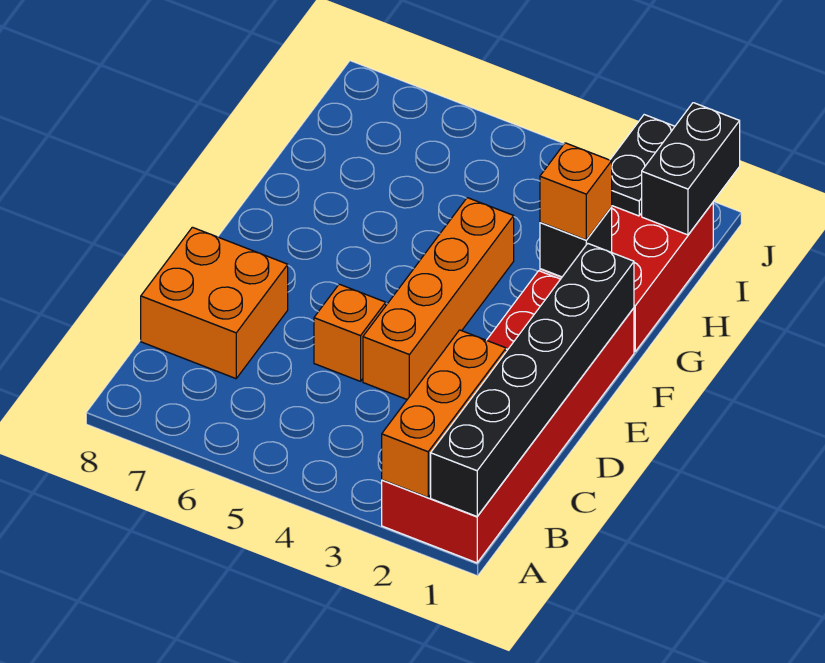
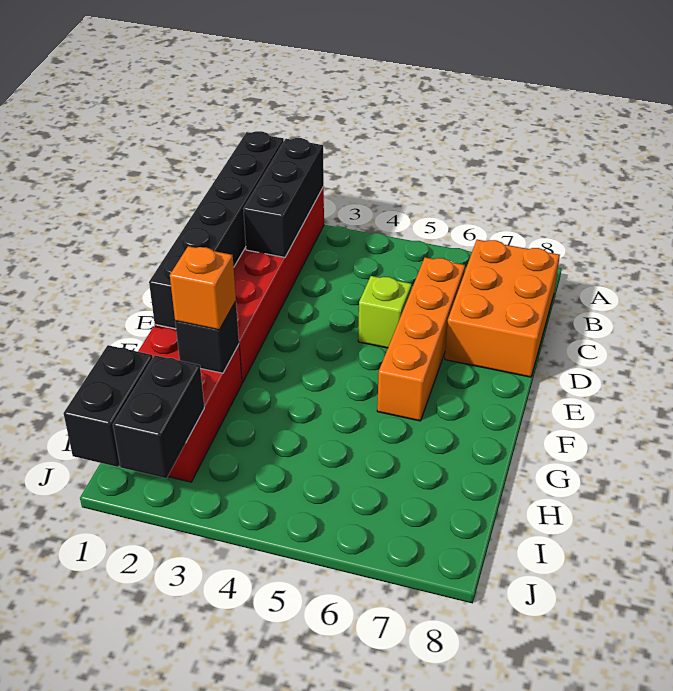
orange brick A2:C2 level 2 -> black brick A2:C2 level 2
orange brick C7:D8 level 1 -> orange brick B7:D8 level 1
orange brick D4:G4 level 1 -> orange brick C6:F6 level 1
orange brick D5 level 1 -> lime brick D5 level 1
black plate I2:J2 level 2 -> black brick I2:J2 level 2

